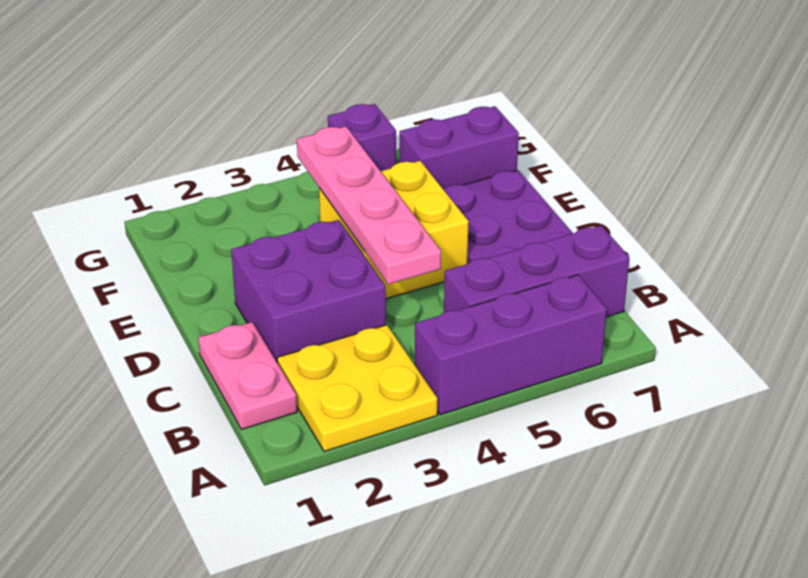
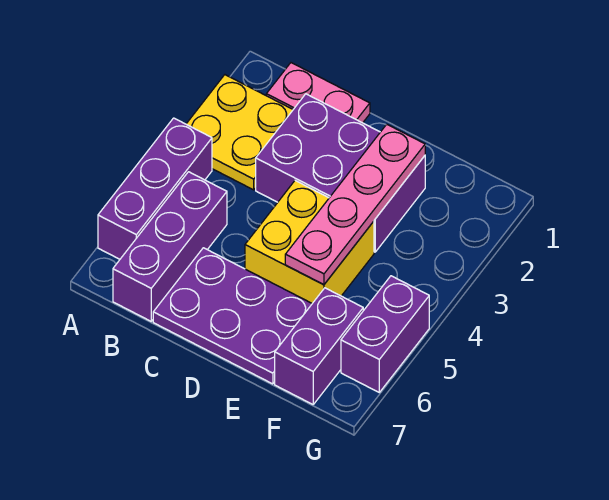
purple brick C2:D3 level 1 -> purple brick C2:E3 level 1
pink plate C4:F4 level 2 -> pink plate E2:E5 level 2
purple brick G5 level 1 -> purple brick G5:G6 level 1

